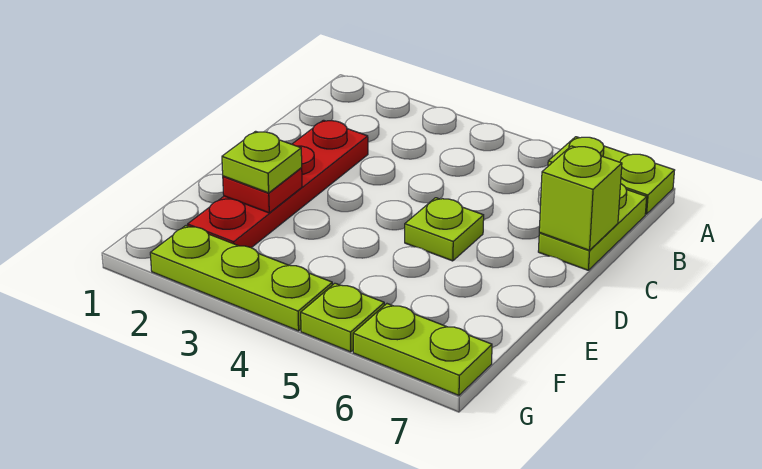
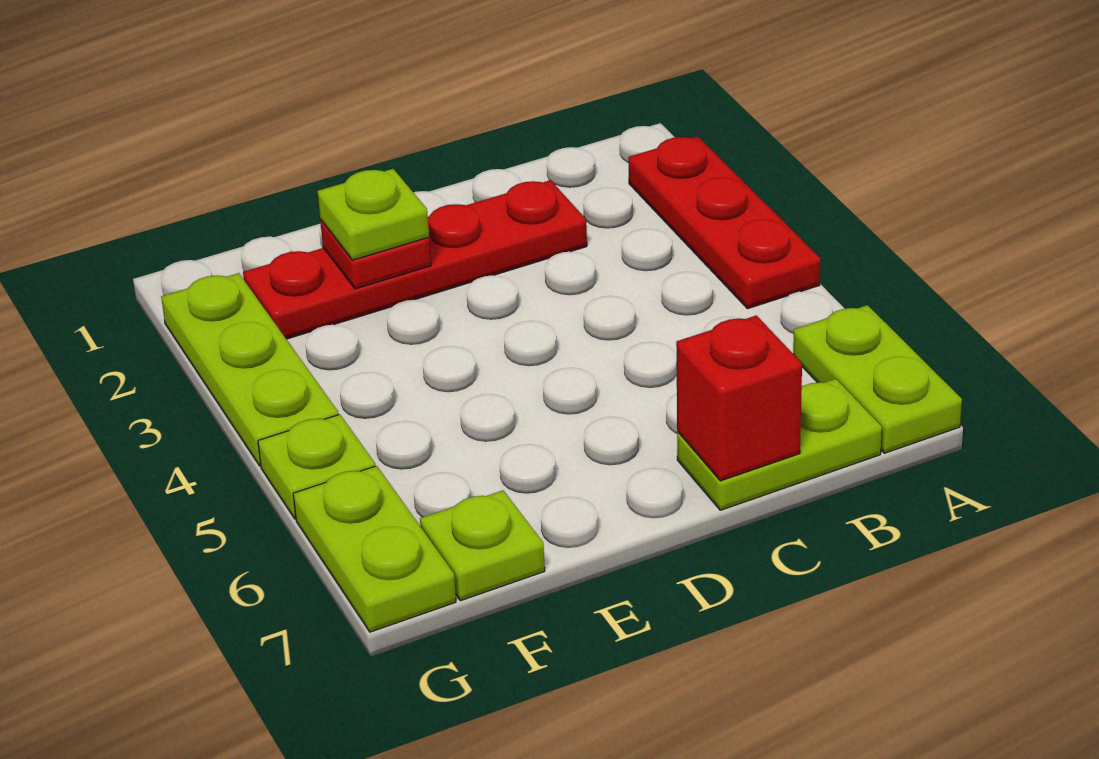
none -> red plate A2:A4 level 1
lime brick C7 level 2 -> red brick C7 level 2
lime plate D5 level 1 -> lime plate F7 level 1

